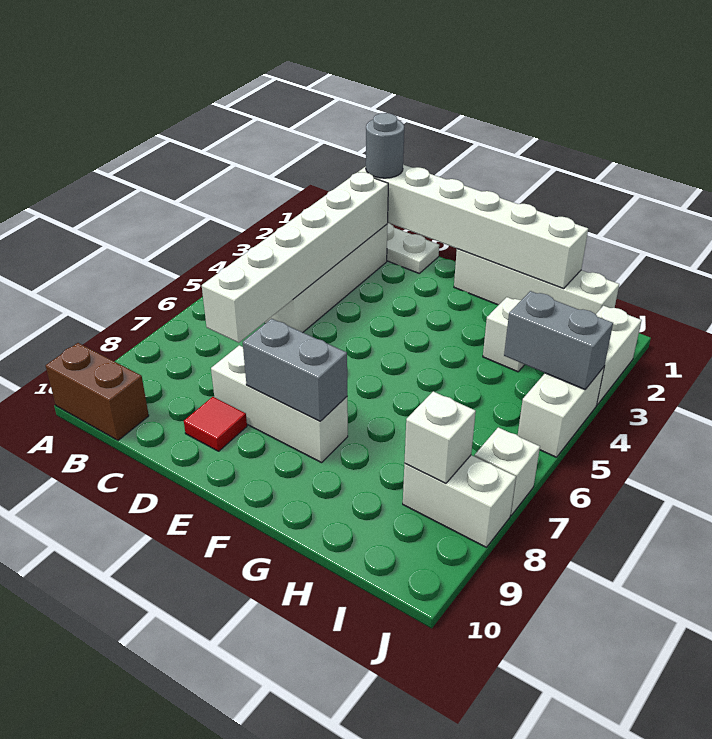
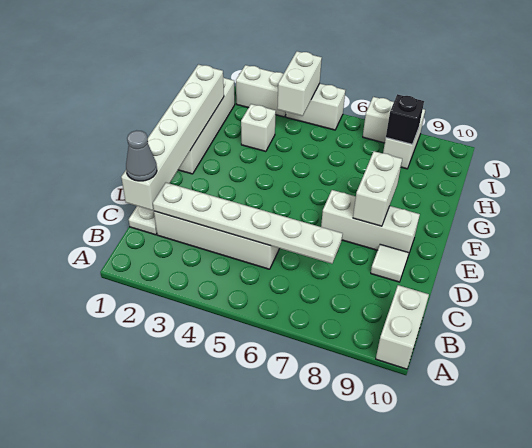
brown brick A10:B10 level 1 -> white brick A10:B10 level 1
grey round brick C1 level 3 -> grey cone C1 level 3
white brick C2:C7 level 2 -> white plate C2:C7 level 2
white brick D8:F8 level 1 -> white brick E7:E9 level 1
red tile D9 level 1 -> white tile D9 level 1
grey brick E8:F8 level 2 -> white brick E8:F8 level 2
grey brick I4:J4 level 2 -> white brick I4:J4 level 2
white brick I8 level 2 -> black brick I8 level 2

